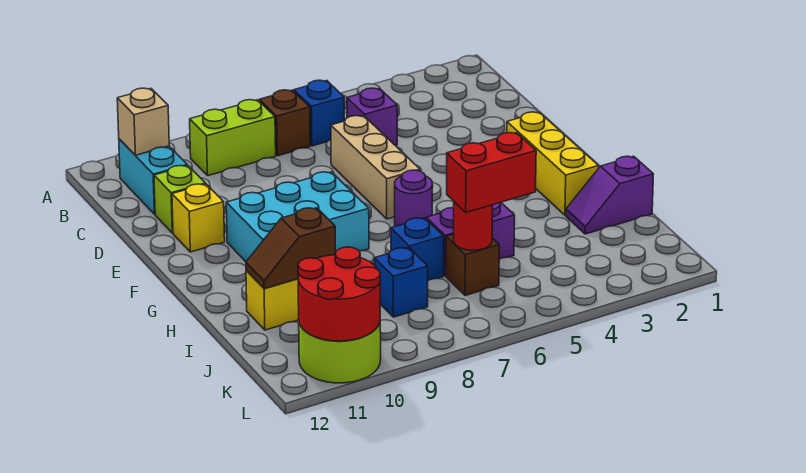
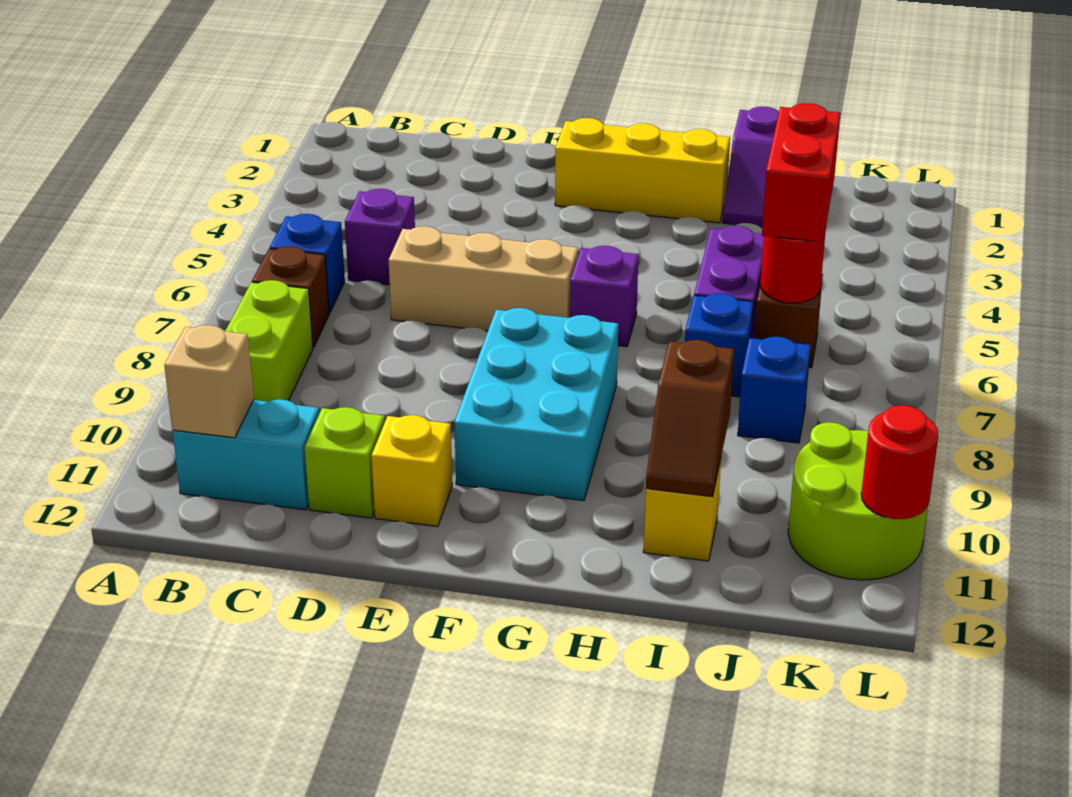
purple round brick G6 level 1 -> purple brick G6 level 1
red round brick K10:L11 level 2 -> red round brick L11 level 2

